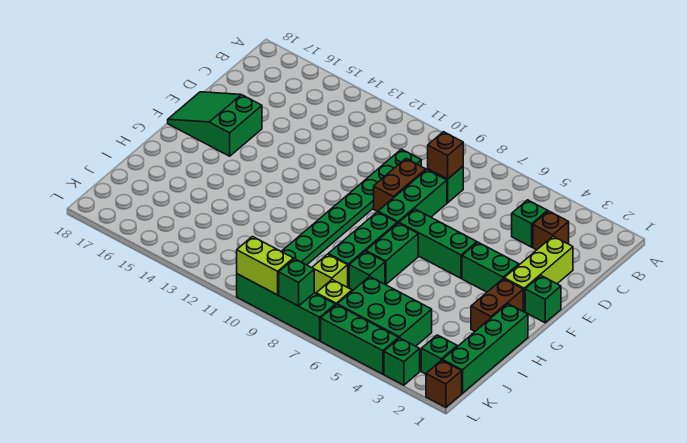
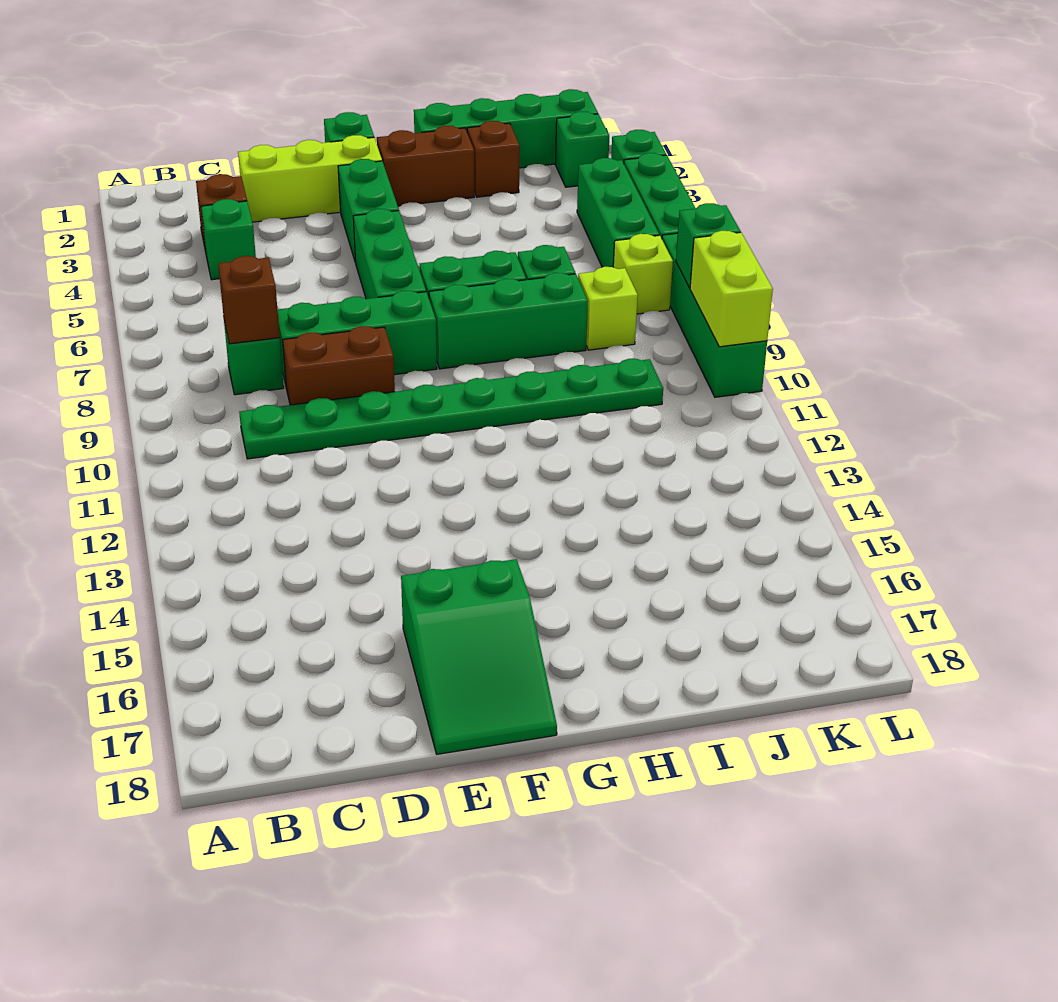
green brick J4:K6 level 1 -> green brick K4:K6 level 1
brown brick L1 level 1 -> brown brick I2 level 1

